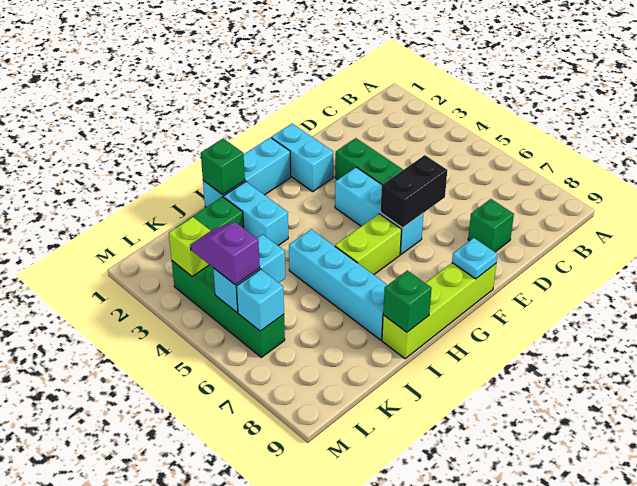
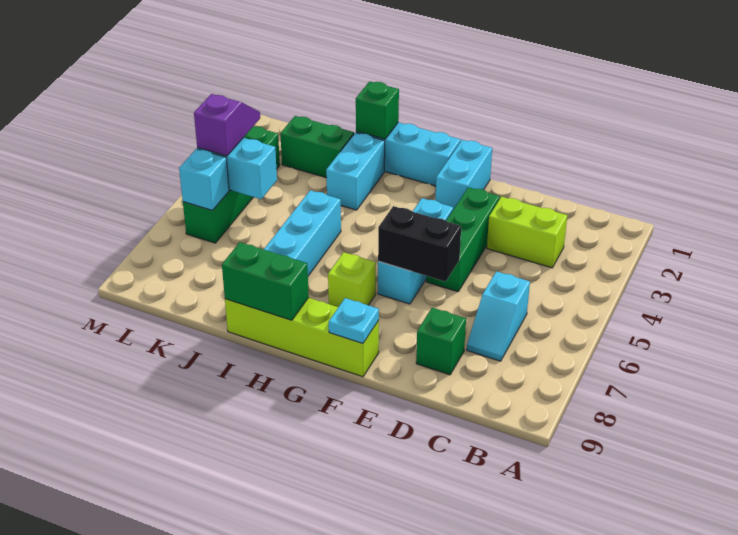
none -> cyan slope C6:C7 level 1 top 6
lime brick G6:H6 level 1 -> lime brick C3:D3 level 1
green brick I9 level 2 -> green brick H9:I9 level 2
lime brick L3 level 2 -> lime brick G7 level 1

